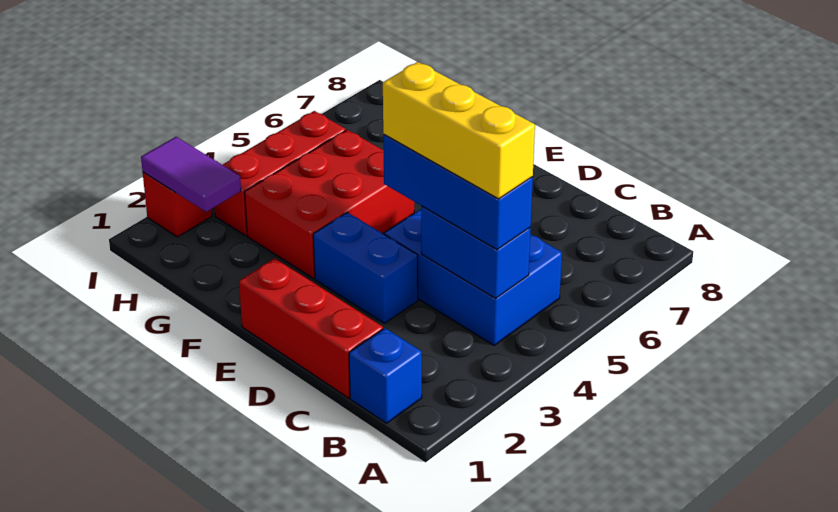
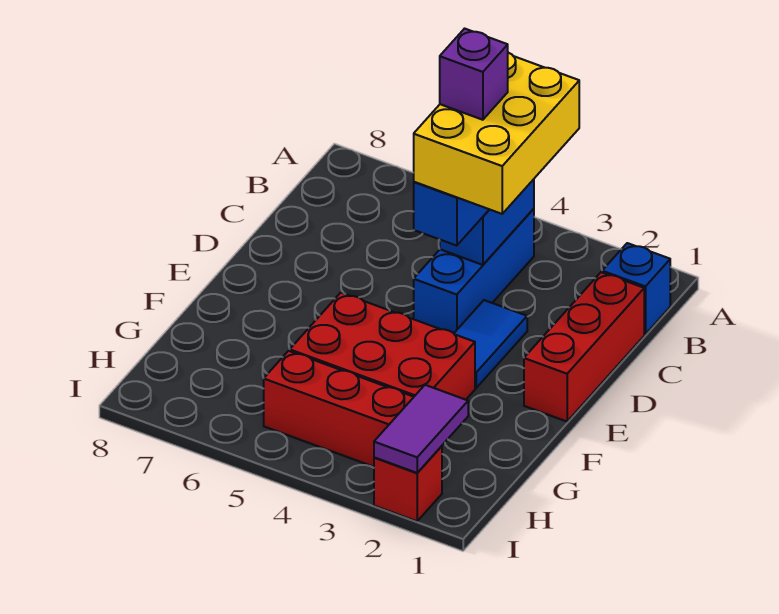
blue brick B4:D5 level 1 -> blue brick B4:D4 level 1
yellow brick B4:D4 level 4 -> yellow brick B3:D4 level 4
none -> purple brick C4 level 5
blue brick D3:E3 level 1 -> blue tile D3:E3 level 1

